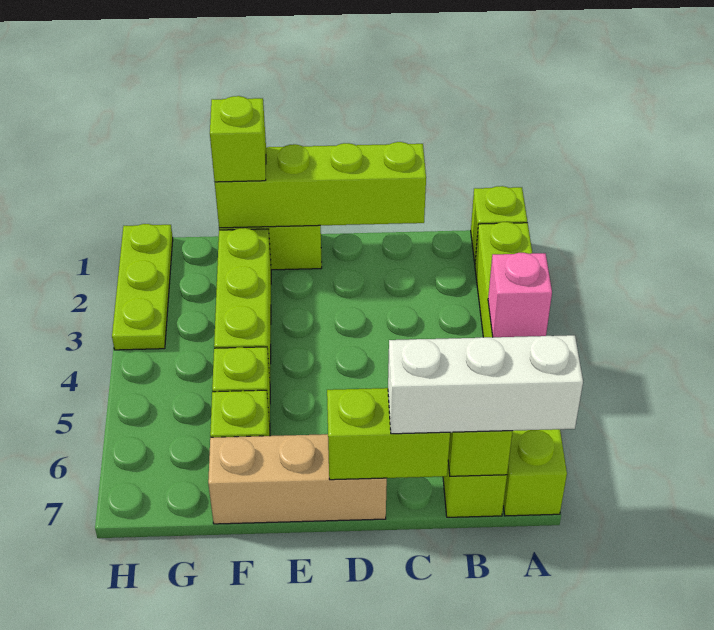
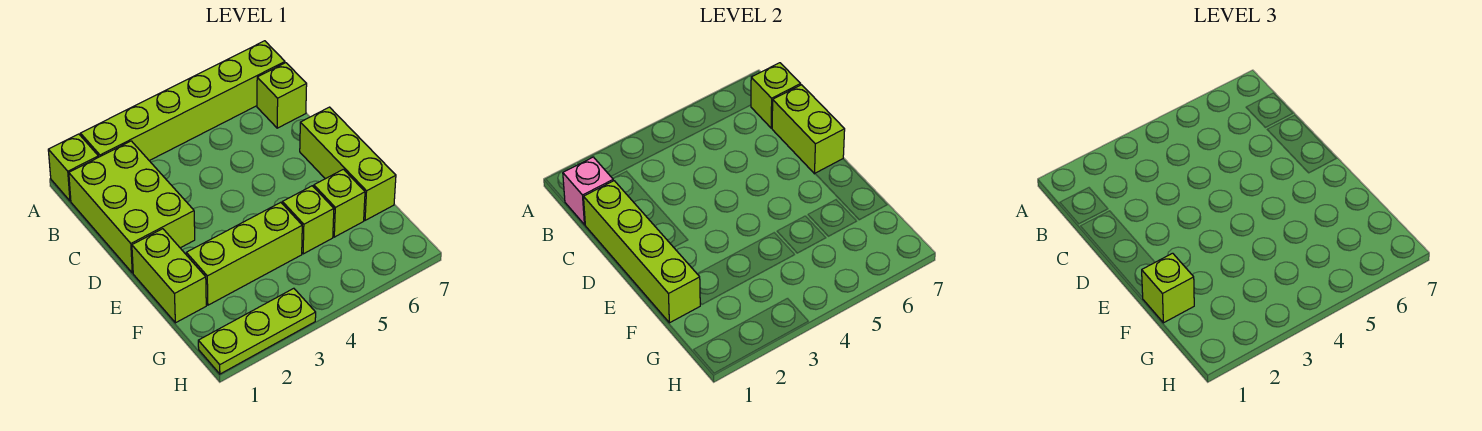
pink brick A4 level 2 -> pink brick B1 level 2
white brick A7:C7 level 3 -> none
none -> lime brick B1:D2 level 1
tan brick D7:F7 level 1 -> lime brick D7:F7 level 1

